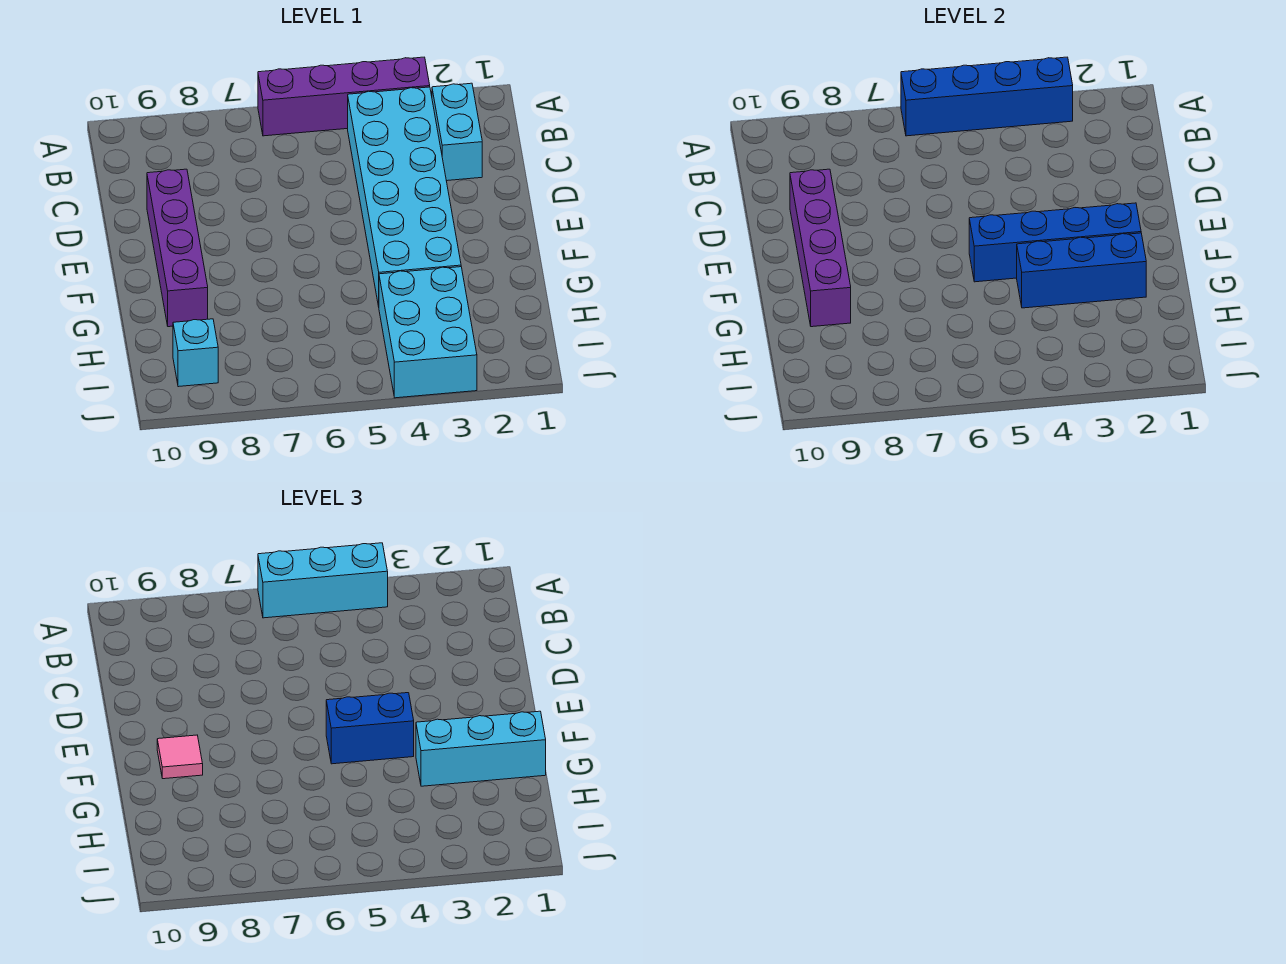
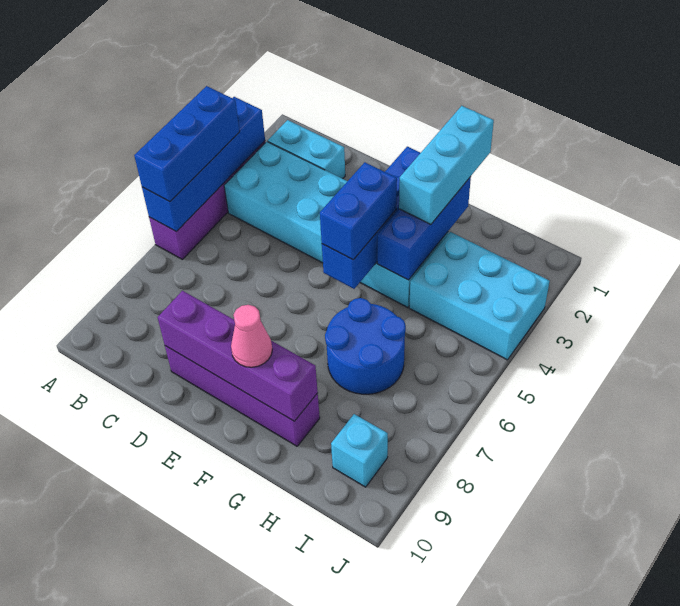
cyan brick A4:A6 level 3 -> blue brick A4:A6 level 3
pink tile F9 level 3 -> pink cone F9 level 3
none -> blue round brick G6:H7 level 1

